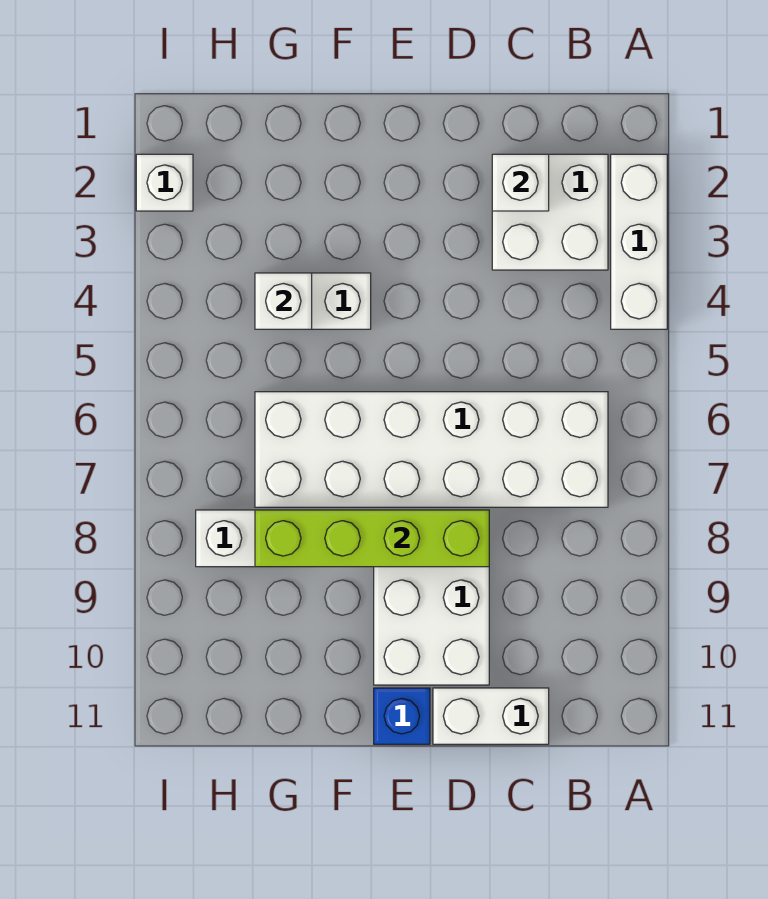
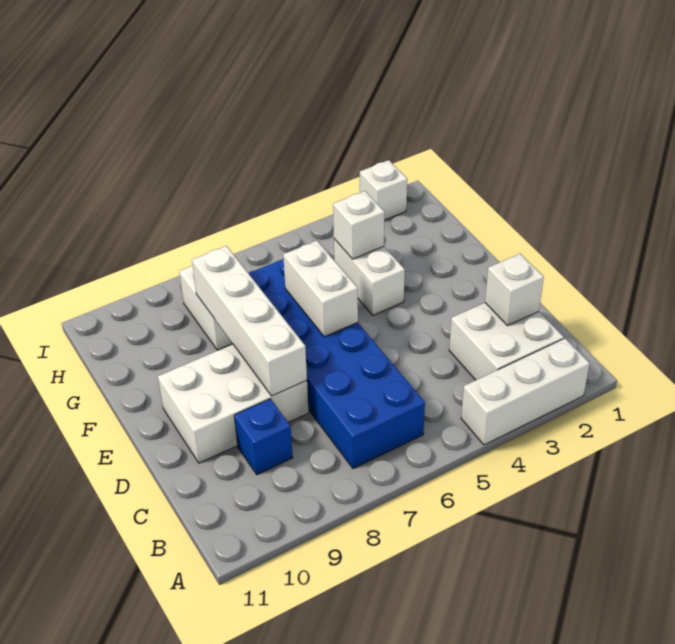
white brick B6:G7 level 1 -> blue brick B6:G7 level 1
white brick C11:D11 level 1 -> white brick E6:F6 level 2
lime brick D8:G8 level 2 -> white brick D8:G8 level 2
blue brick E11 level 1 -> blue brick C9 level 1

